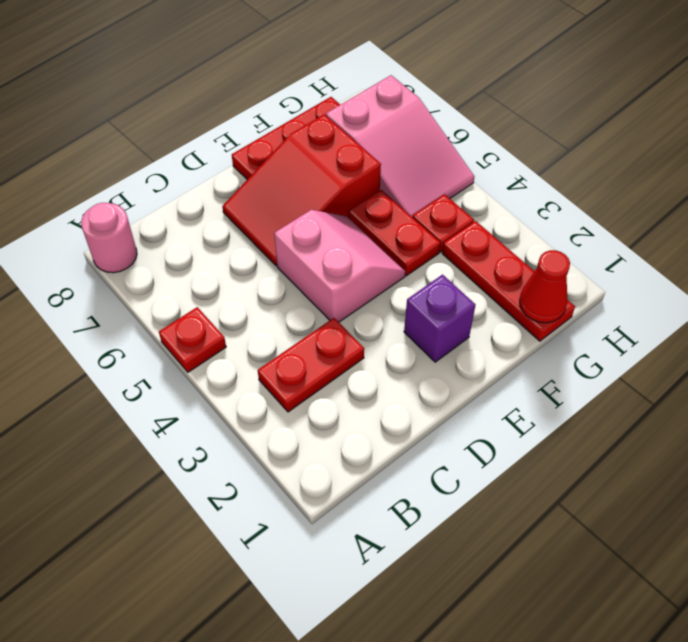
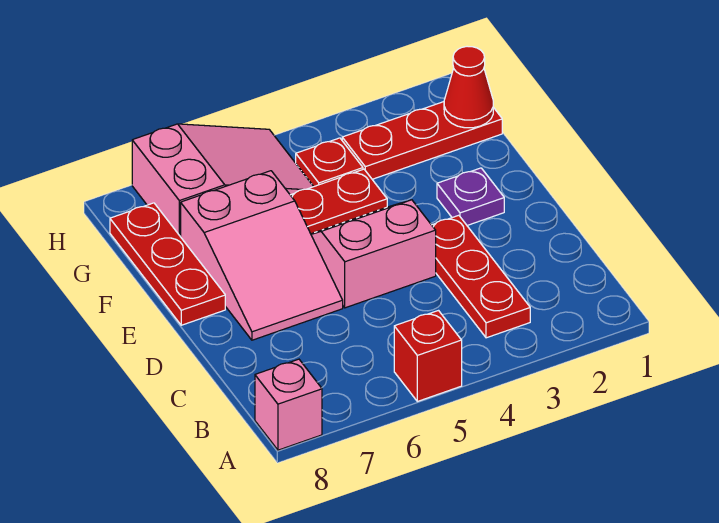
red plate A5 level 1 -> red brick A5 level 1
pink round brick A8 level 1 -> pink brick A8 level 1
red plate B3:C3 level 1 -> red plate B3:D3 level 1
red slope D6:F7 level 1 top F -> pink slope D6:F7 level 1 top F
purple brick E2 level 1 -> purple plate E2 level 1

